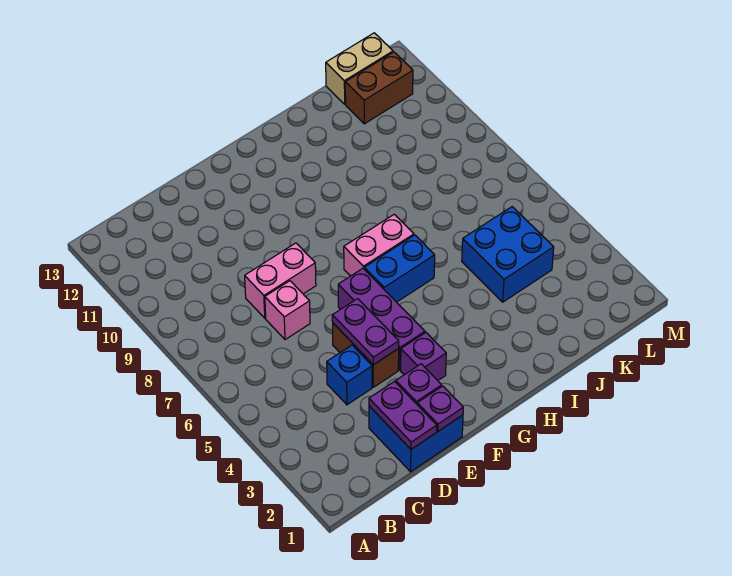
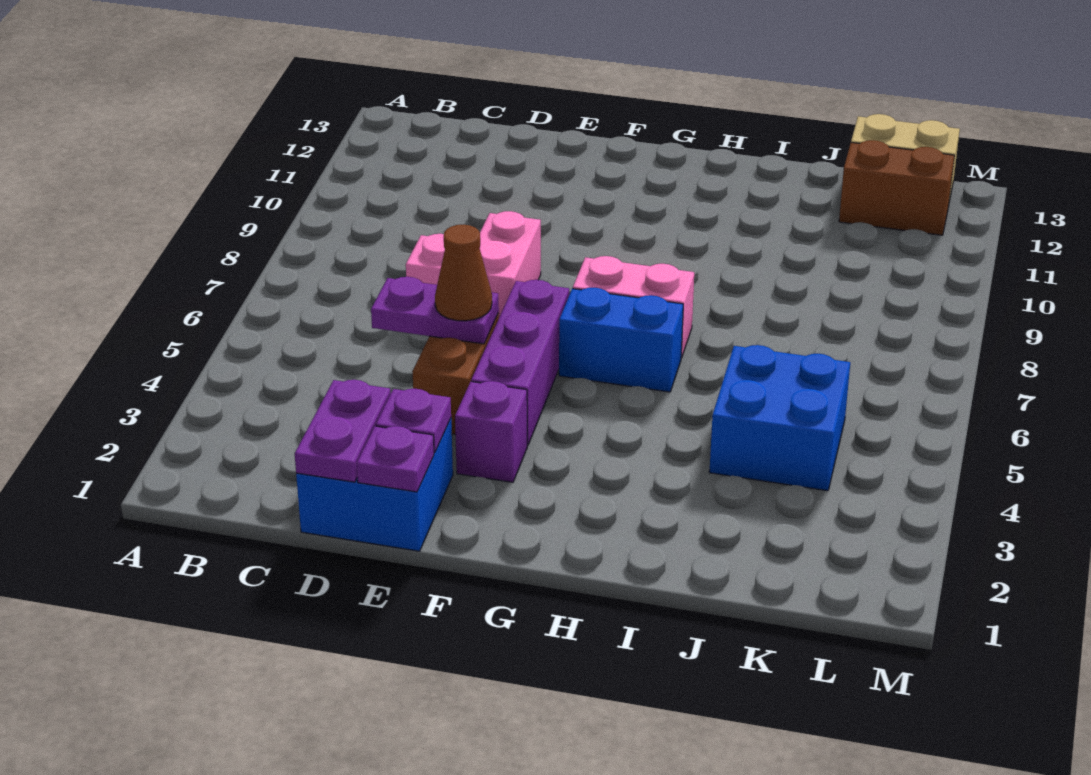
blue brick D4 level 1 -> none
pink brick D8:E8 level 1 -> pink brick E7:E8 level 1
purple plate E4:E5 level 2 -> purple plate D5:E5 level 2
none -> brown cone E5 level 3

